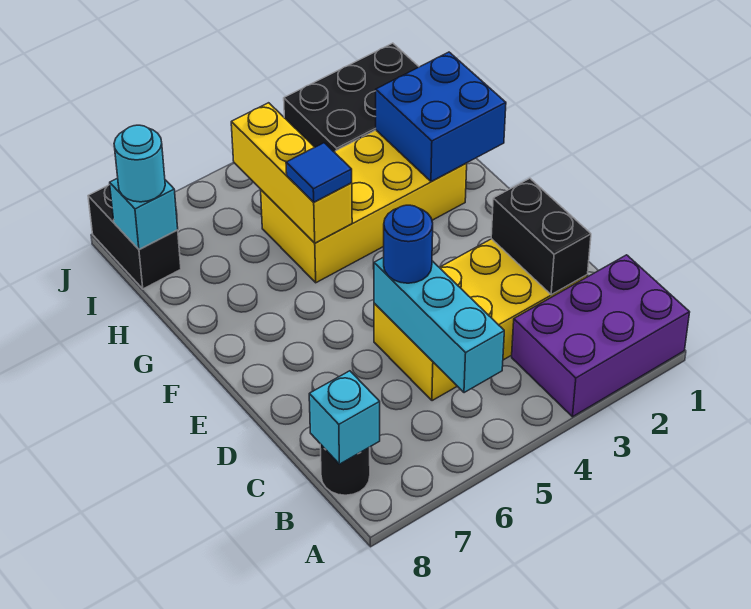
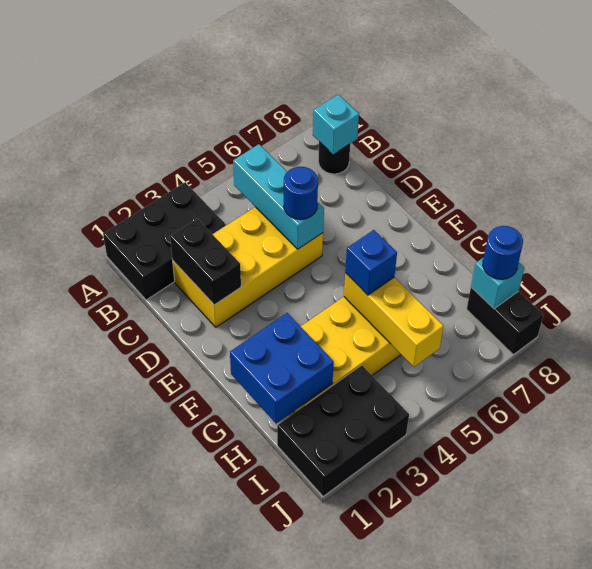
purple brick A1:B3 level 1 -> black brick A1:B3 level 1
blue tile G5 level 3 -> blue brick G5 level 3
cyan round brick I8 level 3 -> blue round brick I8 level 3

